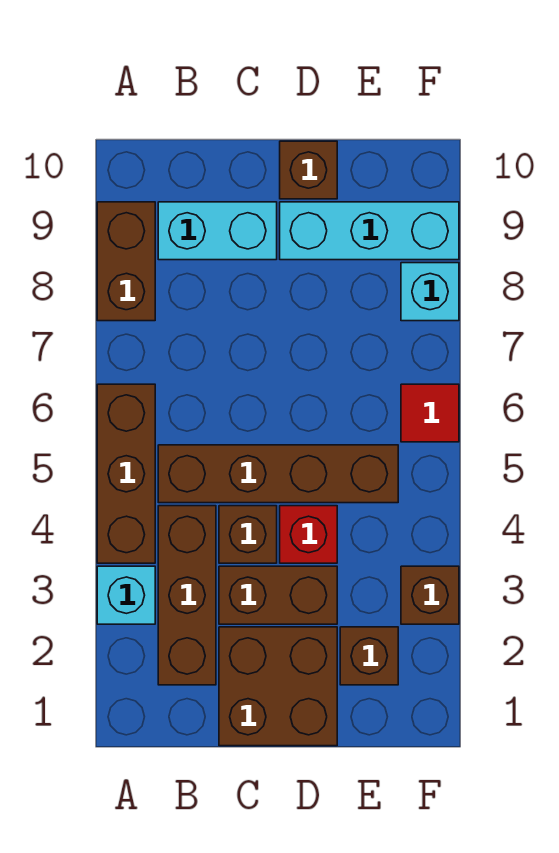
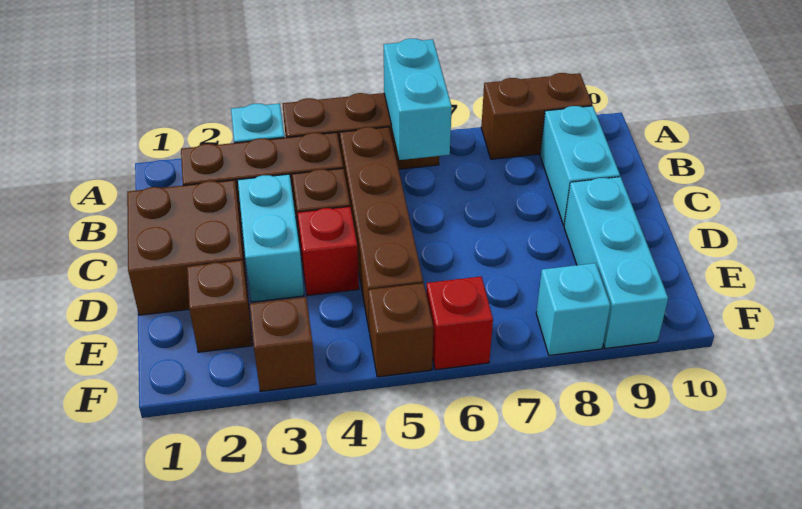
none -> cyan brick A6:B6 level 2
brown brick C3:D3 level 1 -> cyan brick C3:D3 level 1
brown brick D10 level 1 -> brown brick F5 level 1
red tile F6 level 1 -> red brick F6 level 1

